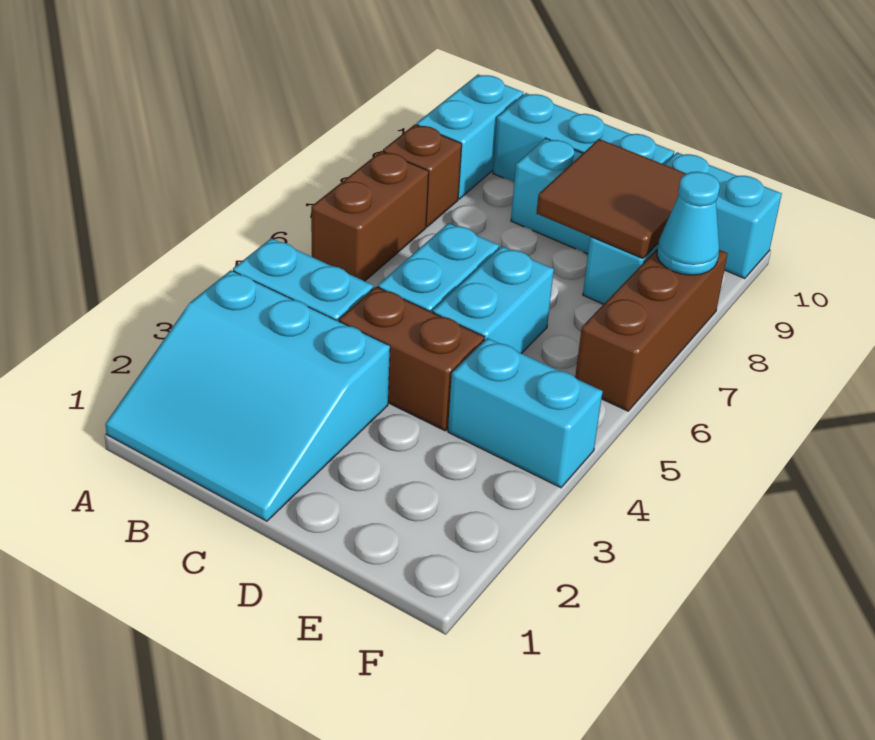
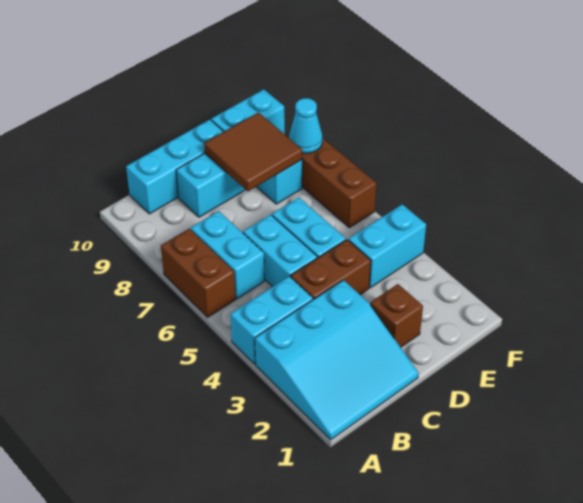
brown brick A8 level 1 -> brown brick D2 level 1
cyan brick A9:A10 level 1 -> cyan brick B6:B7 level 1

